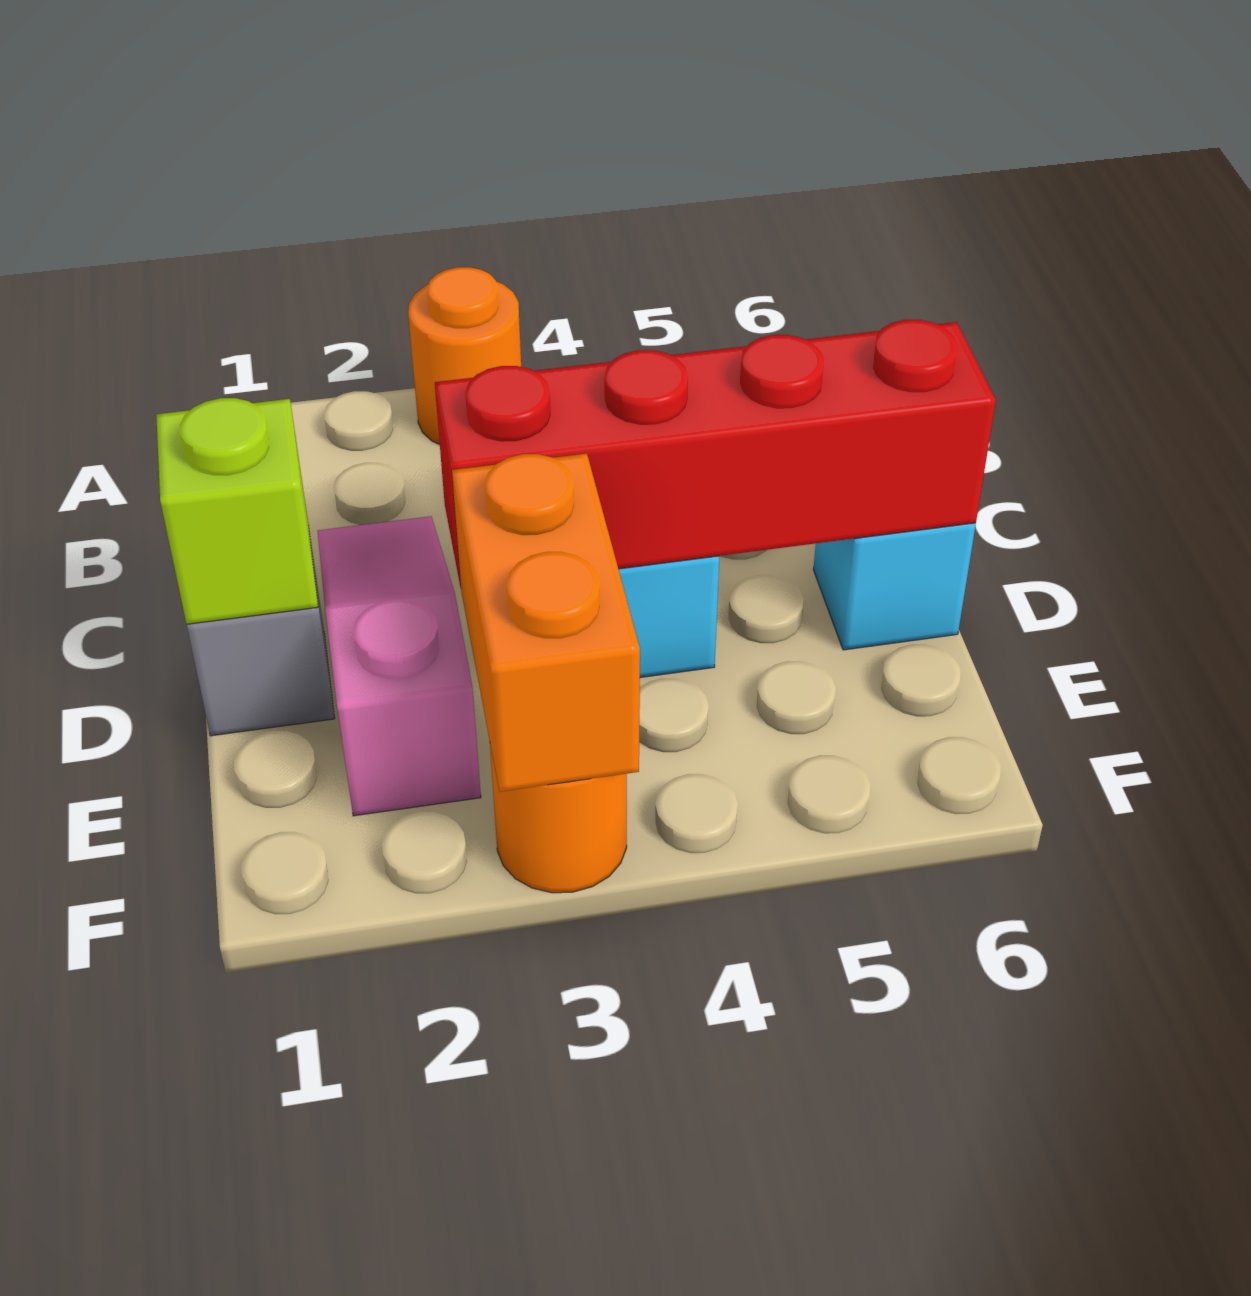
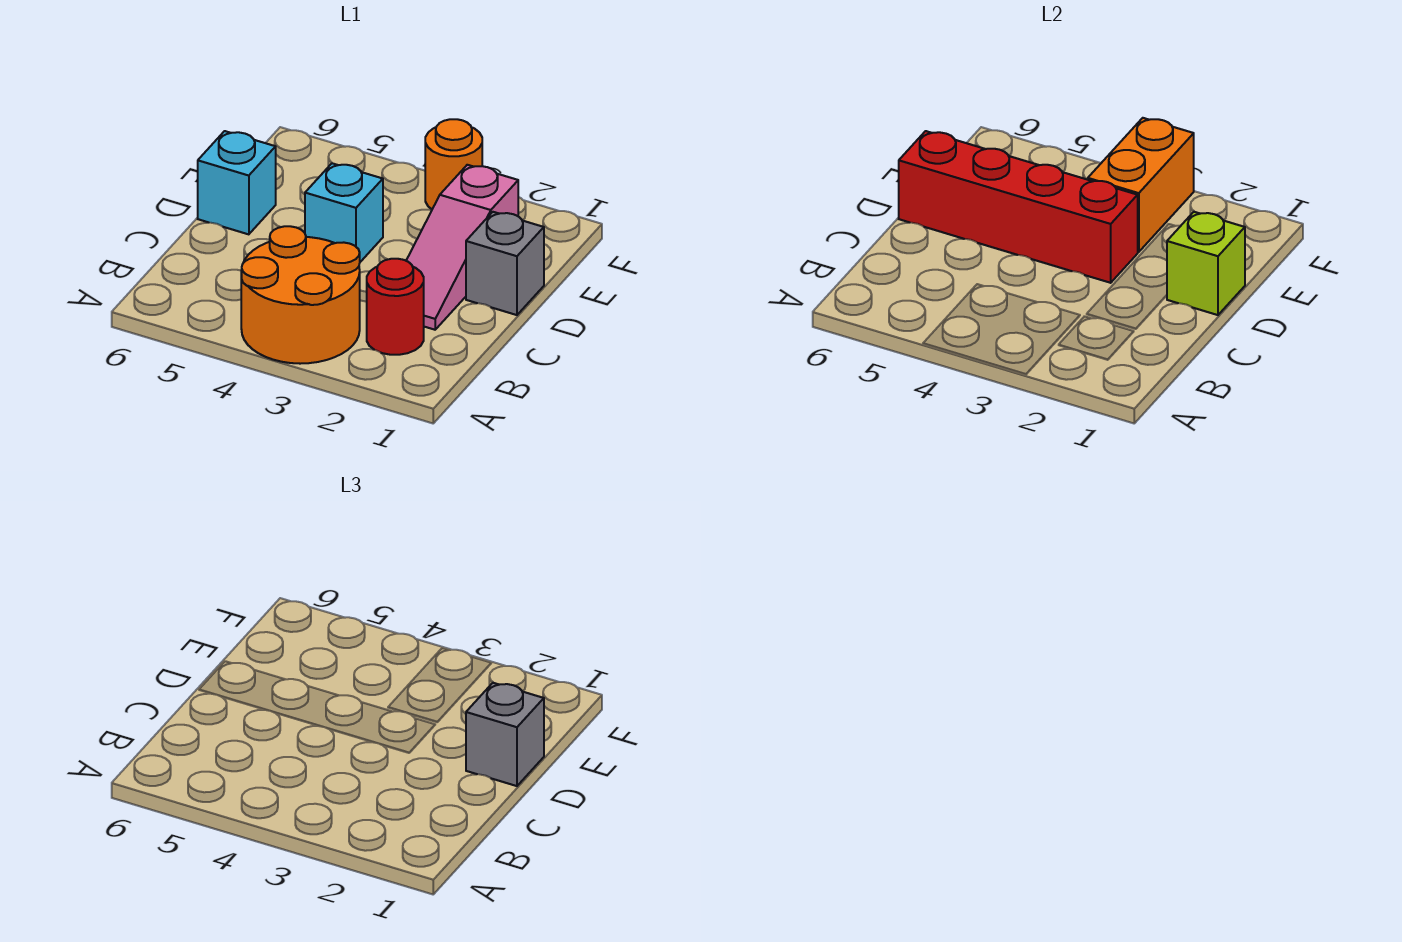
orange round brick A3 level 1 -> orange round brick A3:B4 level 1
none -> red round brick B2 level 1
none -> grey brick D1 level 3

